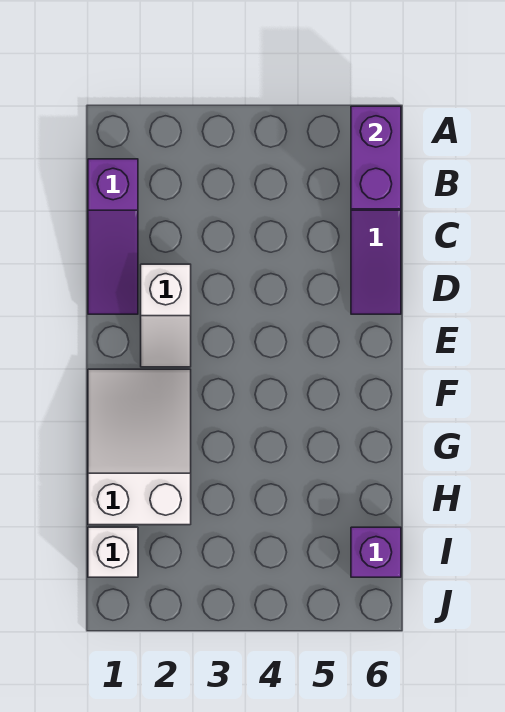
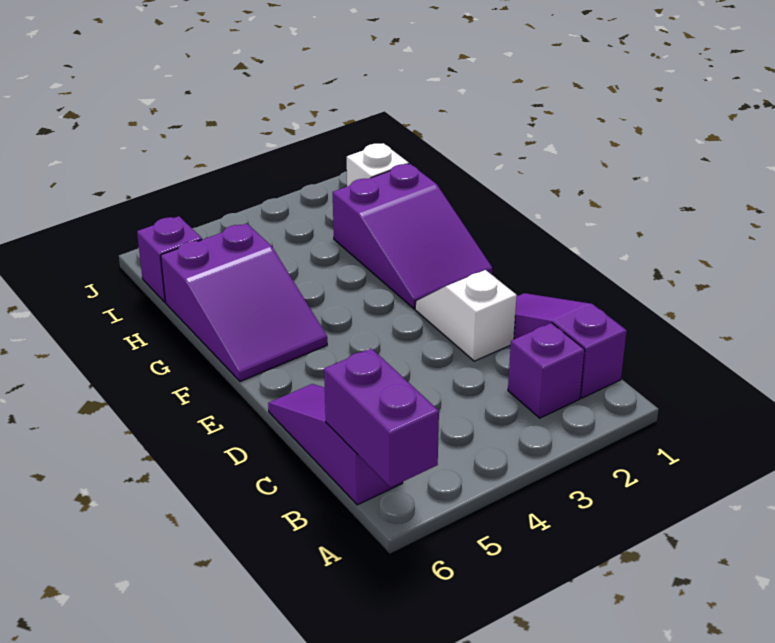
none -> purple brick B2 level 1
white slope F1:H2 level 1 top H -> purple slope F1:H2 level 1 top H
none -> purple slope F5:H6 level 1 top H

